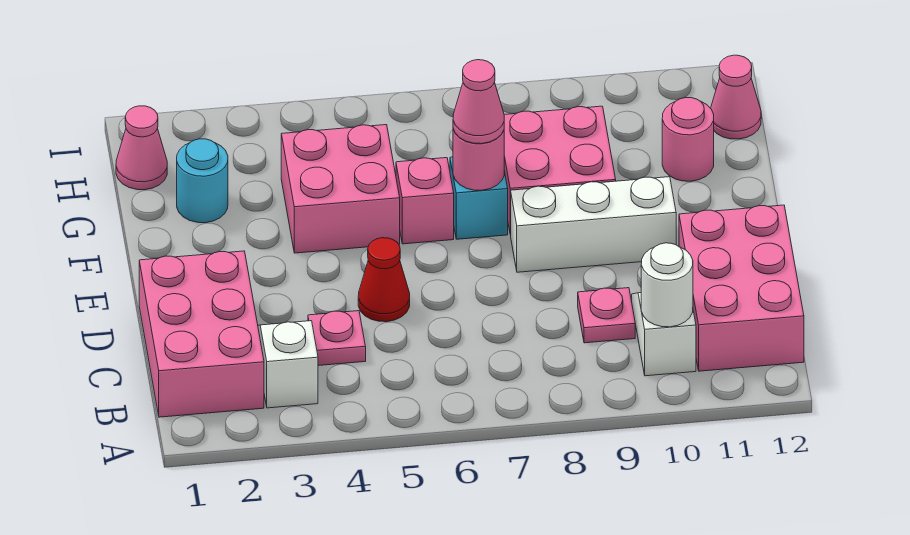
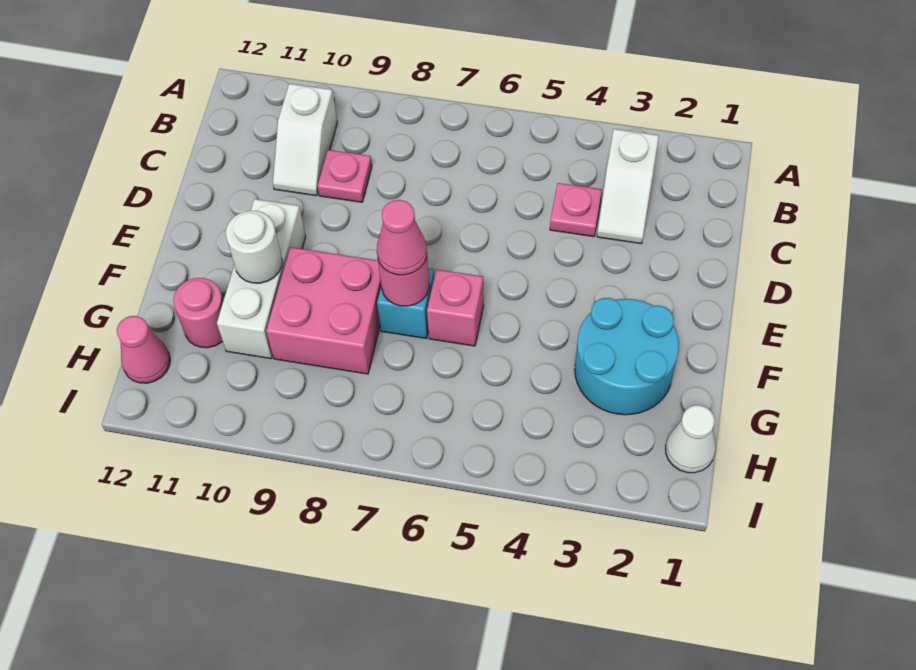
pink brick B1:D2 level 1 -> none
white round brick B10 level 2 -> white round brick F10 level 2
pink brick B11:D12 level 1 -> none
red cone D5 level 1 -> none
white brick E8:E10 level 1 -> white brick E10:G10 level 1
pink brick F4:G5 level 1 -> none
cyan round brick G2 level 1 -> cyan round brick F2:G3 level 1
pink cone H1 level 1 -> white cone H1 level 1

